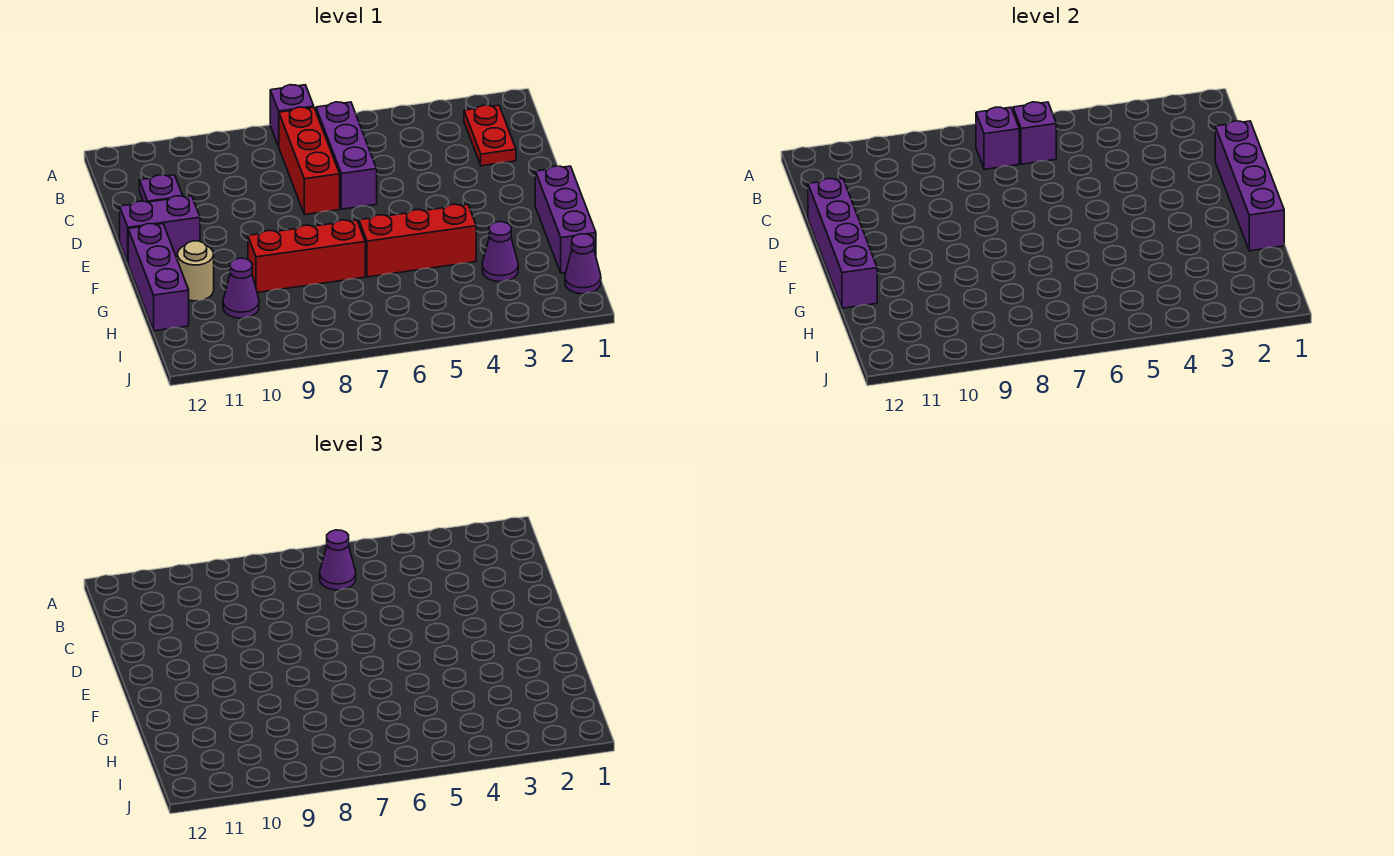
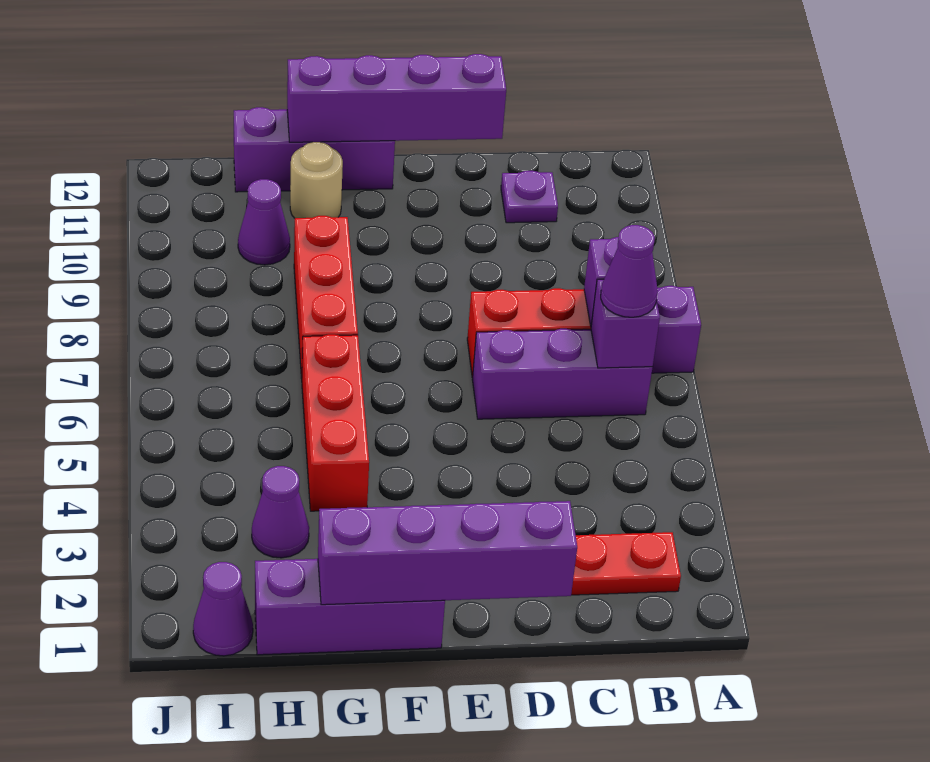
purple brick E11:E12 level 1 -> none

